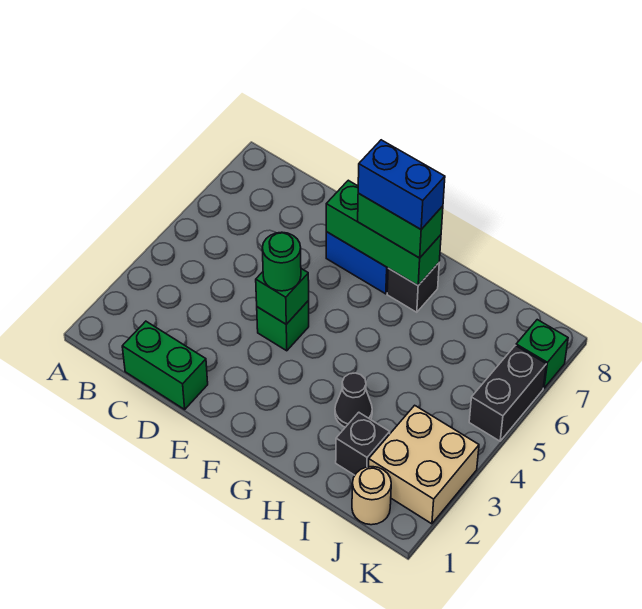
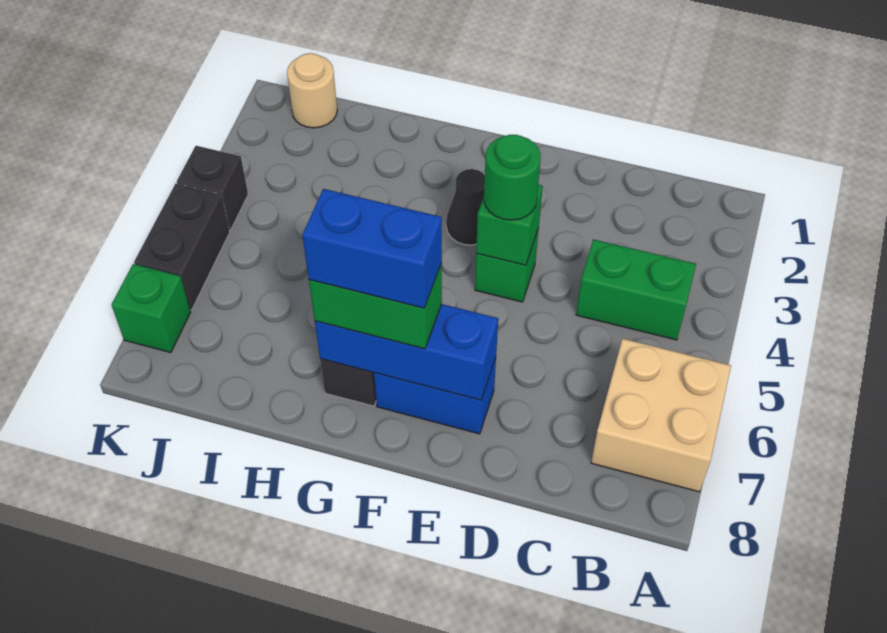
green brick C1:D1 level 1 -> green brick B4:C4 level 1
green brick E7:G7 level 2 -> blue brick E7:G7 level 2
black cone H3 level 1 -> black cone F3 level 1
black brick I2 level 1 -> black brick K4 level 1
tan brick J2:K3 level 1 -> tan brick A6:B7 level 1

